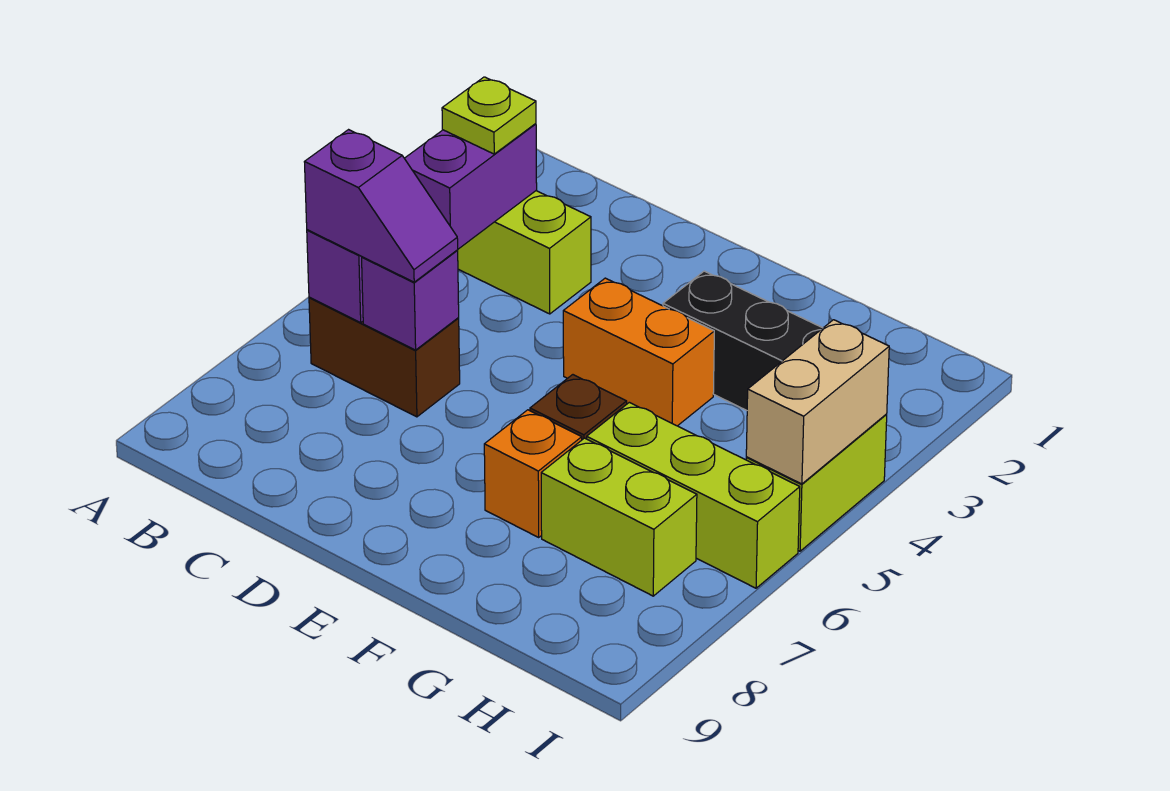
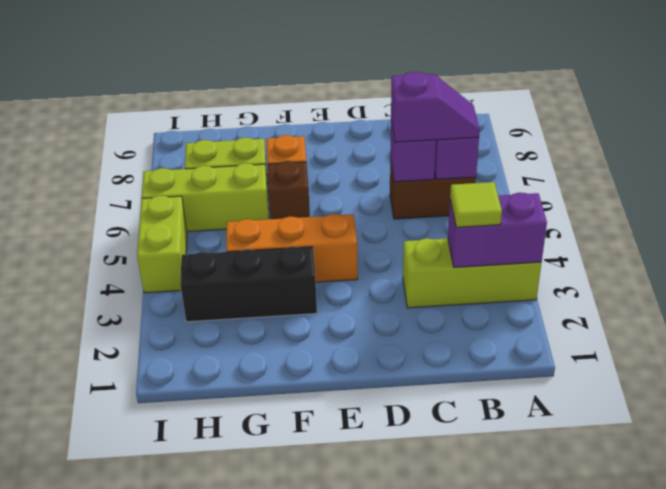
purple brick B3:B4 level 2 -> purple brick A3:B3 level 2
lime plate B3 level 3 -> lime tile B3 level 3
purple slope B6:C6 level 3 top B -> purple slope B6:C6 level 3 top C
orange brick E4:F4 level 1 -> orange brick E4:G4 level 1
tan brick I4:I5 level 2 -> none

